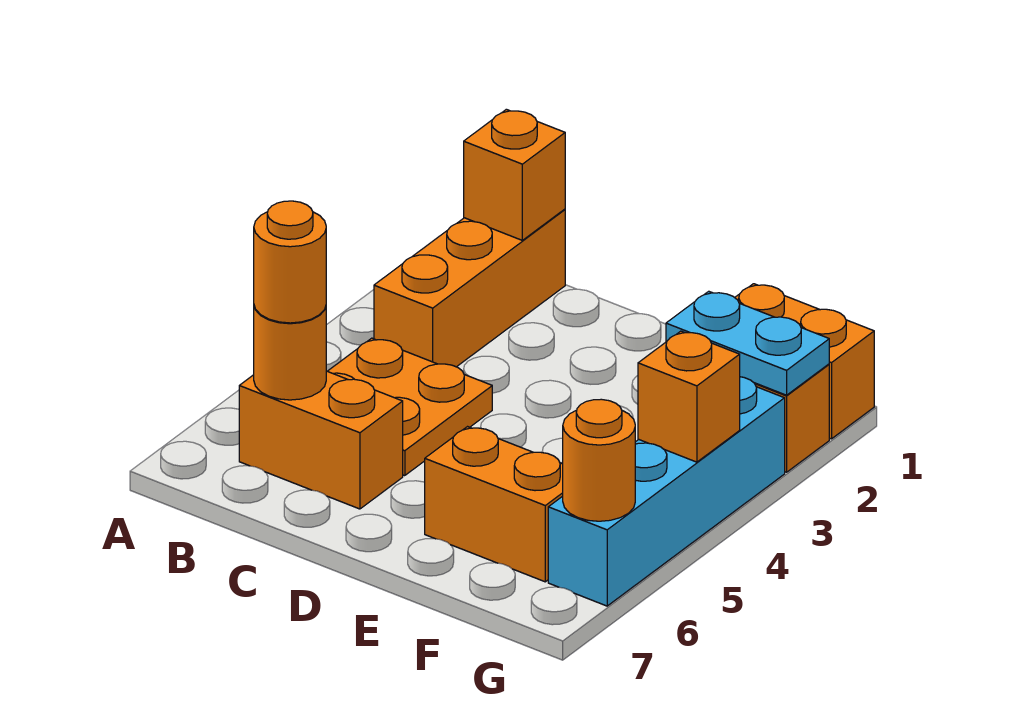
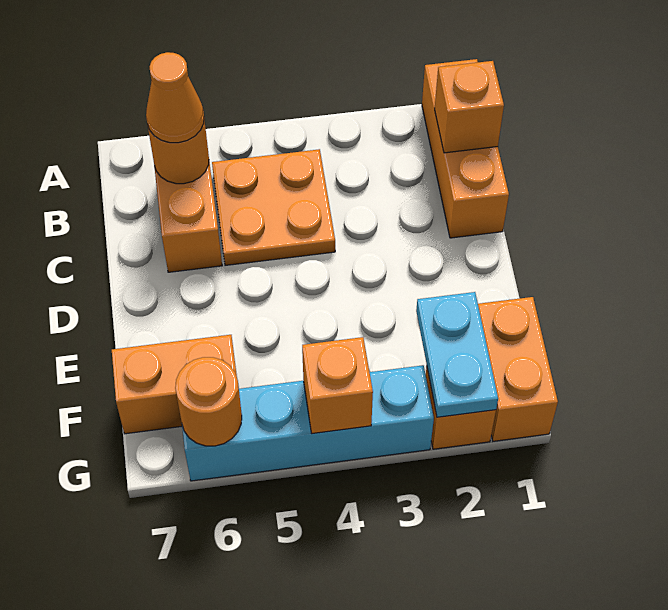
orange brick B1:B3 level 1 -> orange brick A1:C1 level 1
orange round brick B6 level 3 -> orange cone B6 level 3
orange brick E6:F6 level 1 -> orange brick F6:F7 level 1

